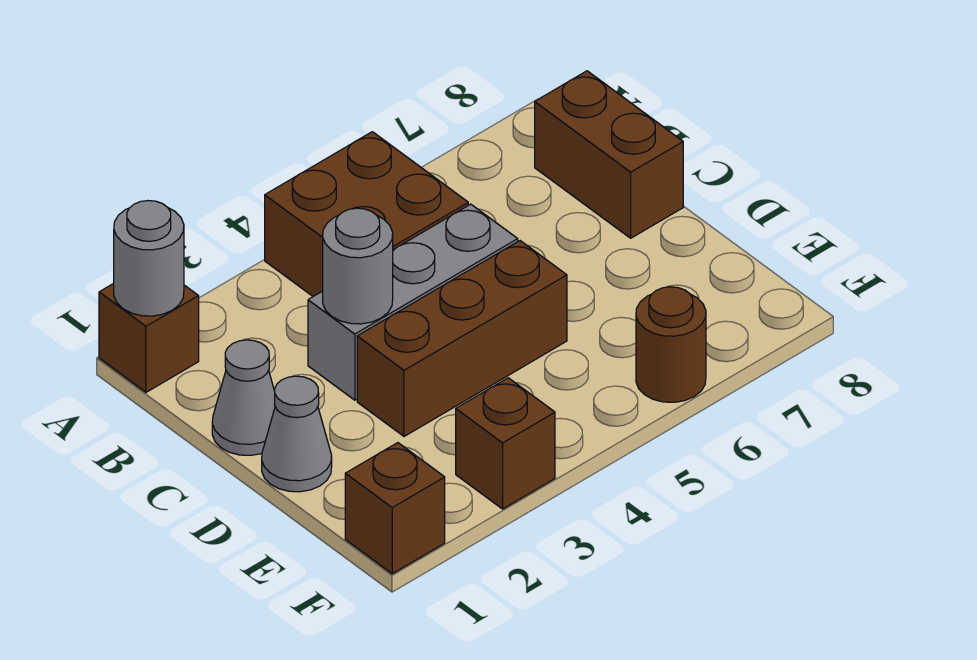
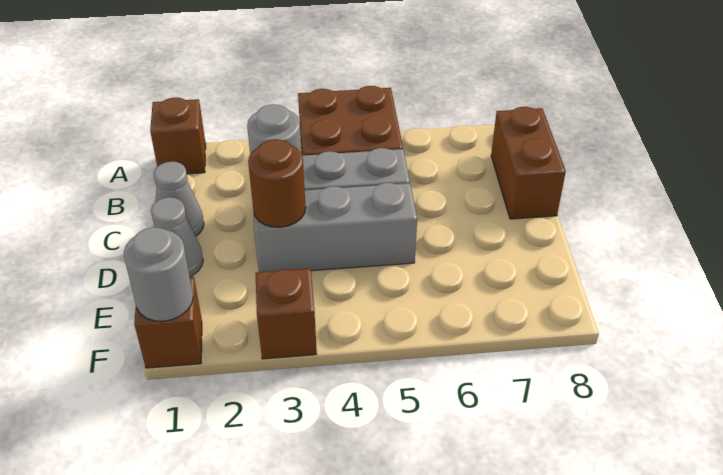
grey round brick A1 level 2 -> grey round brick F1 level 2
brown brick D3:D5 level 1 -> grey brick D3:D5 level 1
brown round brick F6 level 1 -> brown round brick D3 level 2

